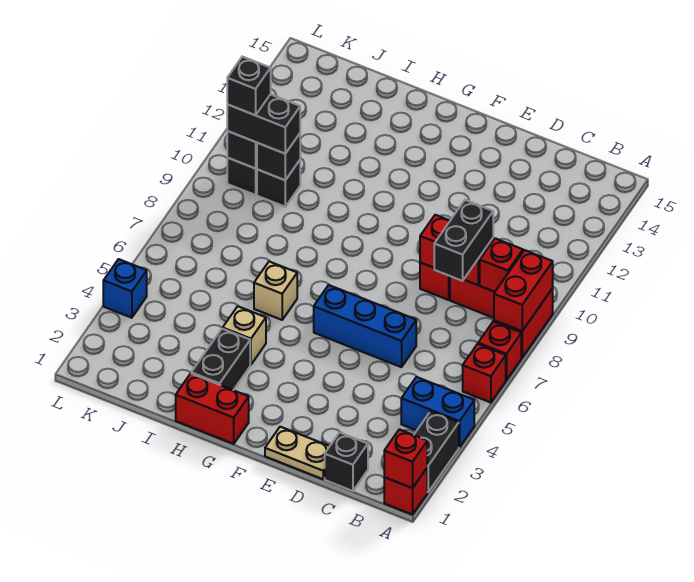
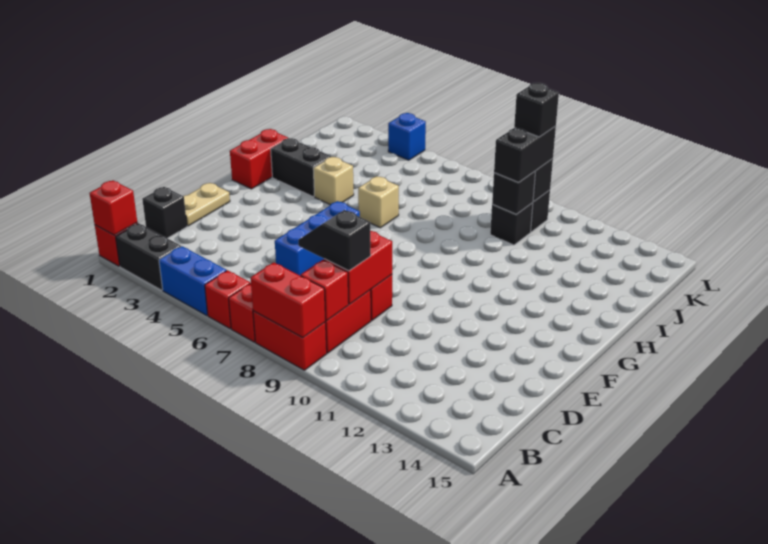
blue brick A4:B4 level 1 -> blue brick A4:A5 level 1
black brick C8:C9 level 3 -> black slope C8:C9 level 3 top 9

